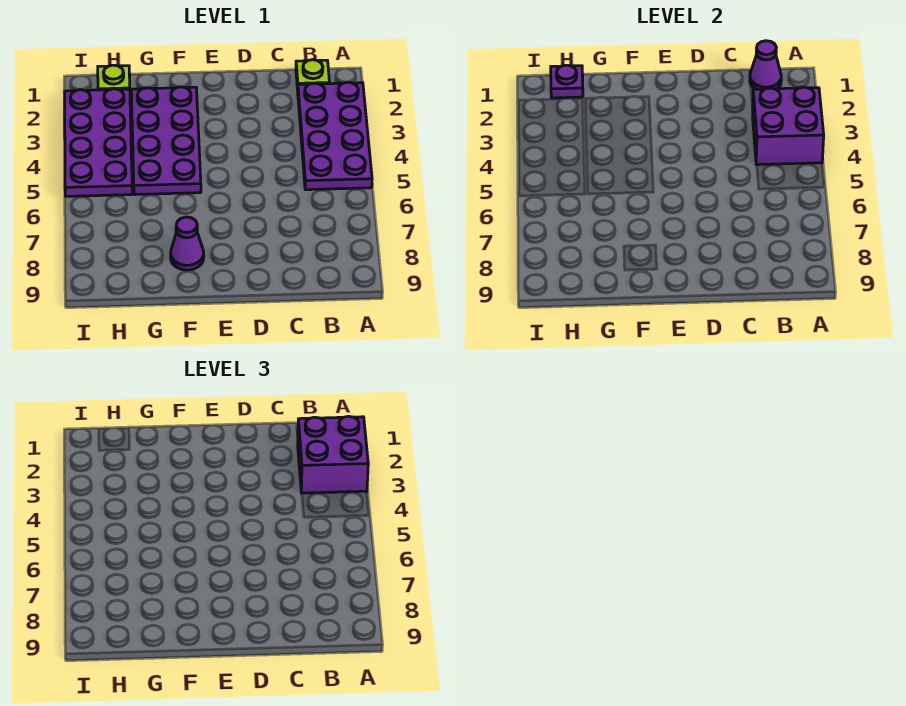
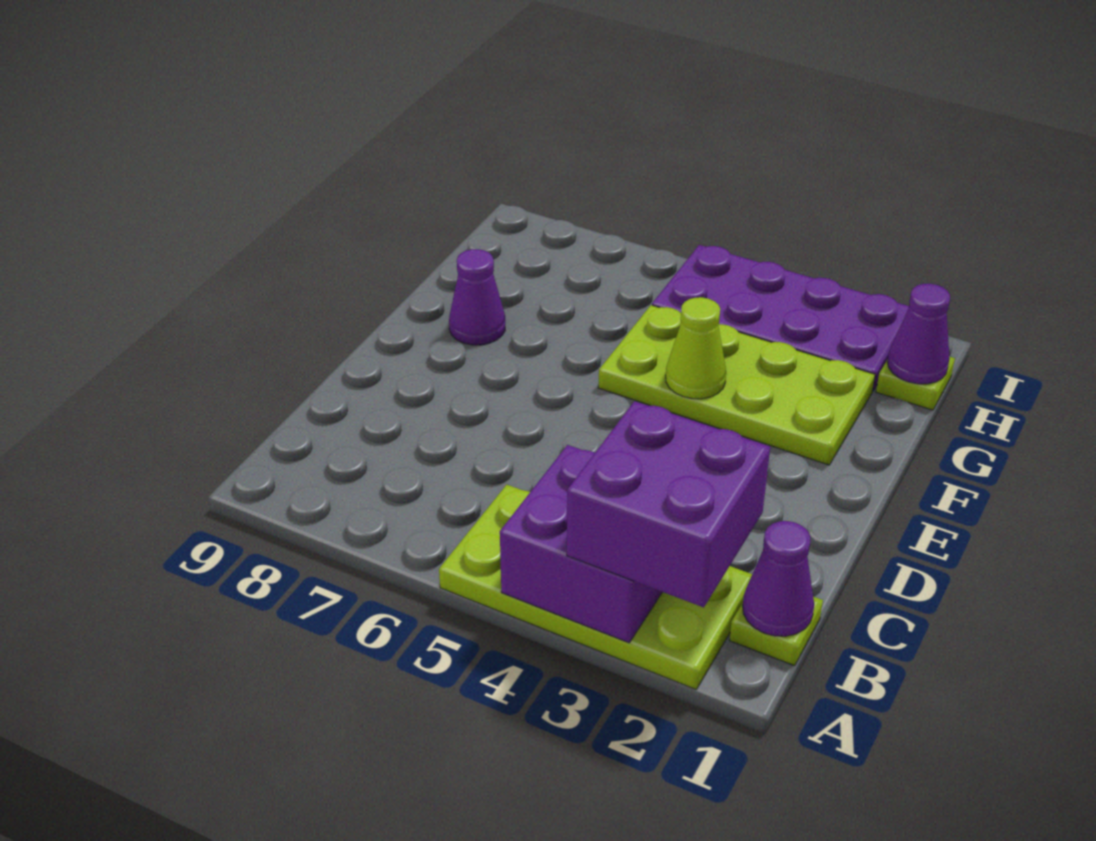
purple plate A2:B5 level 1 -> lime plate A2:B5 level 1
purple plate F2:G5 level 1 -> lime plate F2:G5 level 1
none -> lime cone F4 level 2
purple plate H1 level 2 -> purple cone H1 level 2

